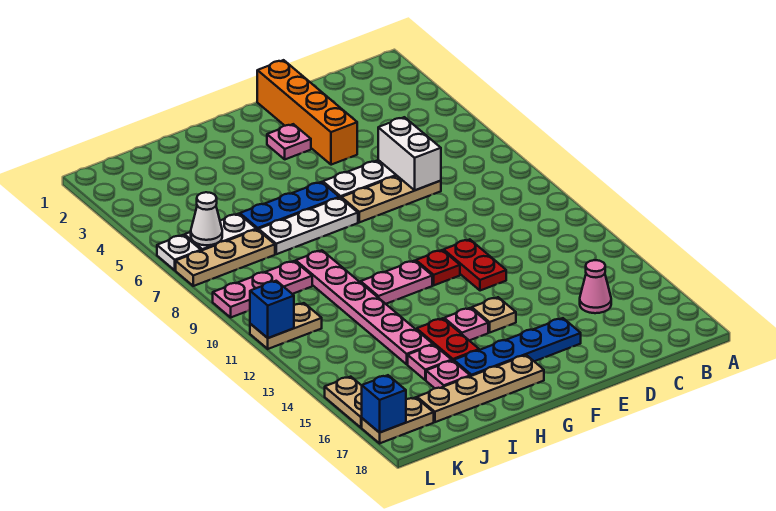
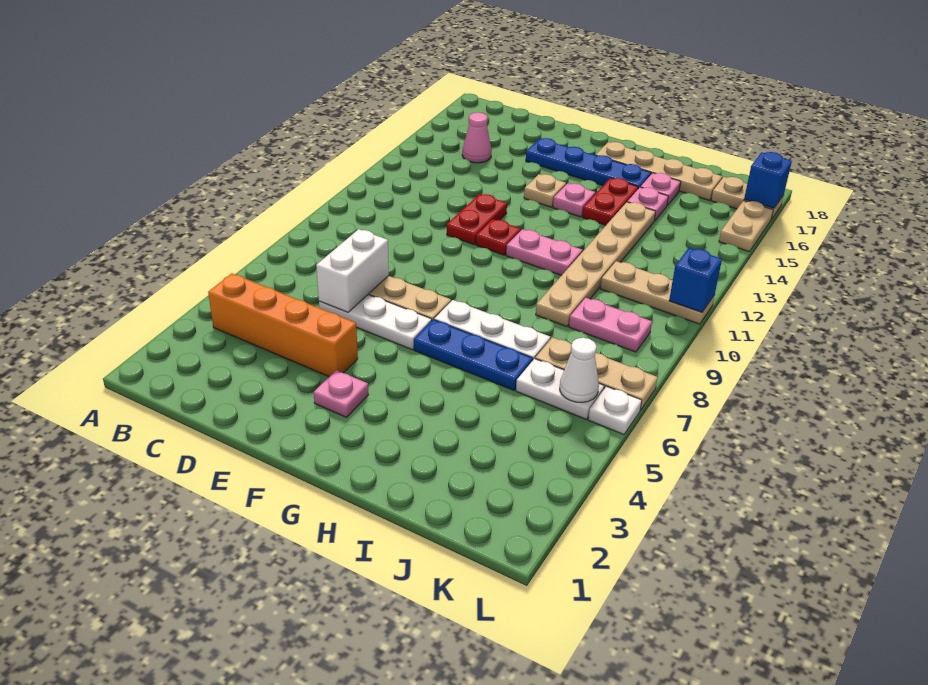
orange brick E1:E4 level 1 -> orange brick B4:E4 level 1
pink plate I9:I14 level 1 -> tan plate I9:I14 level 1
pink plate J9:L9 level 1 -> pink plate J9:K9 level 1
tan plate K11:L11 level 1 -> tan plate J11:L11 level 1

